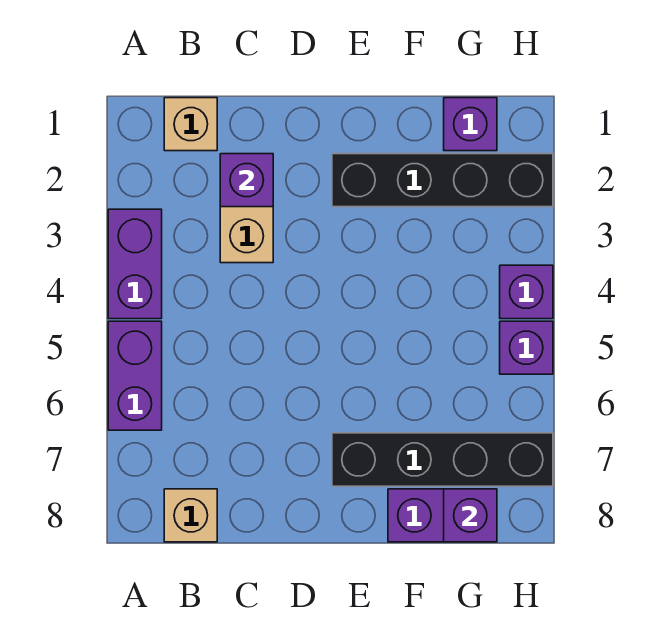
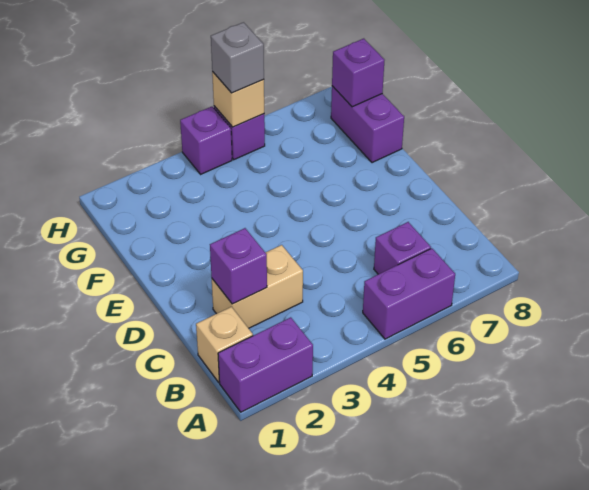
purple brick A3:A4 level 1 -> purple brick A1:A2 level 1
tan brick B8 level 1 -> tan brick H5 level 2
black brick E2:H2 level 1 -> none
black brick E7:H7 level 1 -> none
purple brick G1 level 1 -> purple brick B6 level 1
none -> grey brick H5 level 3

